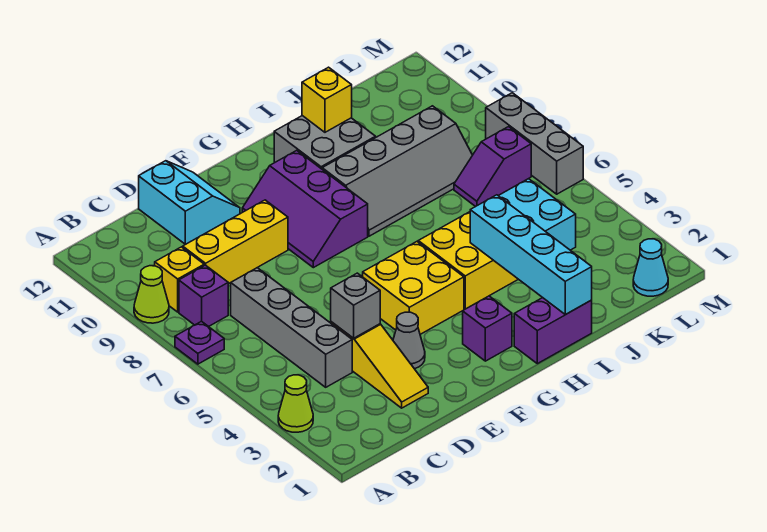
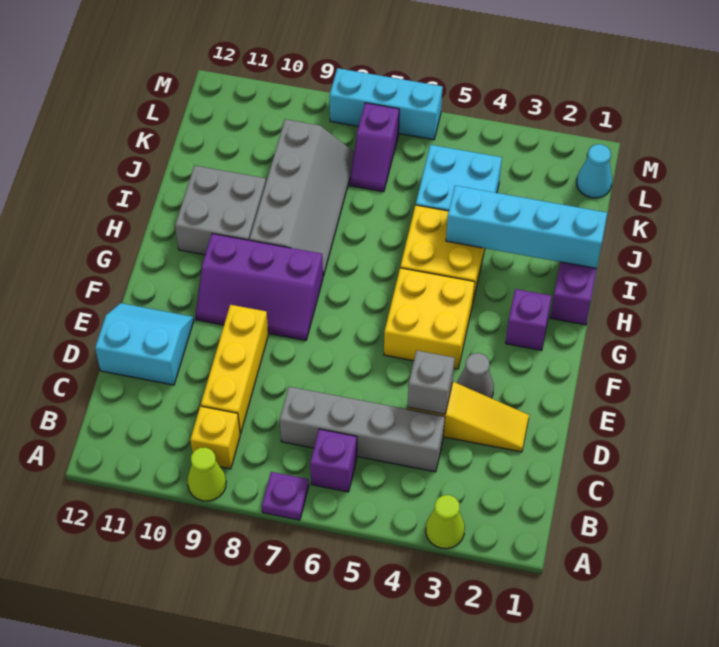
purple brick B8 level 1 -> purple brick B6 level 1
yellow brick I11 level 2 -> none
grey brick M6:M8 level 1 -> cyan brick M6:M8 level 1

